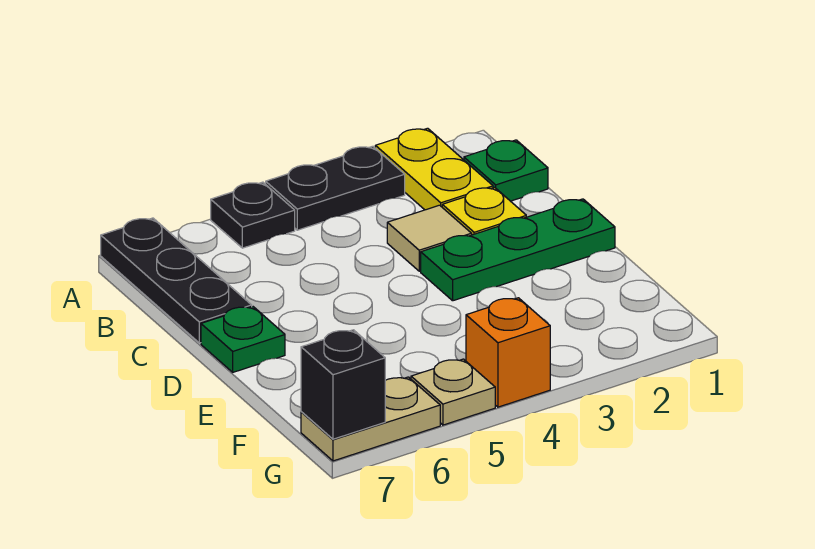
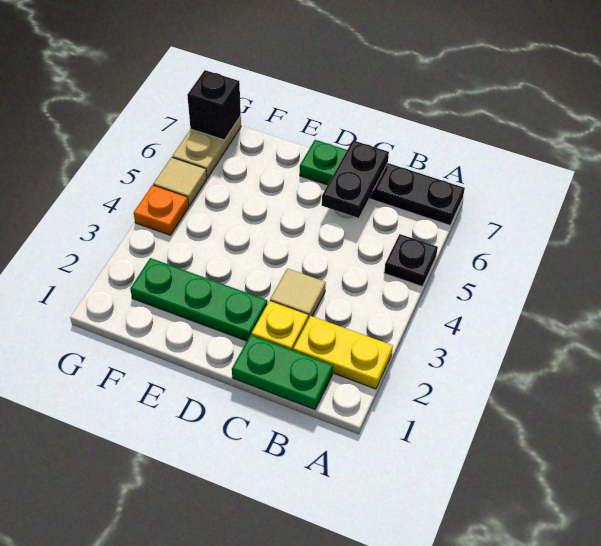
black plate A3:A4 level 1 -> black plate C6:C7 level 2
green plate B1 level 1 -> green plate B1:C1 level 1
green plate D1:D3 level 1 -> green plate D2:F2 level 1
orange brick G4 level 1 -> orange plate G4 level 1
tan plate G5 level 1 -> tan tile G5 level 1

